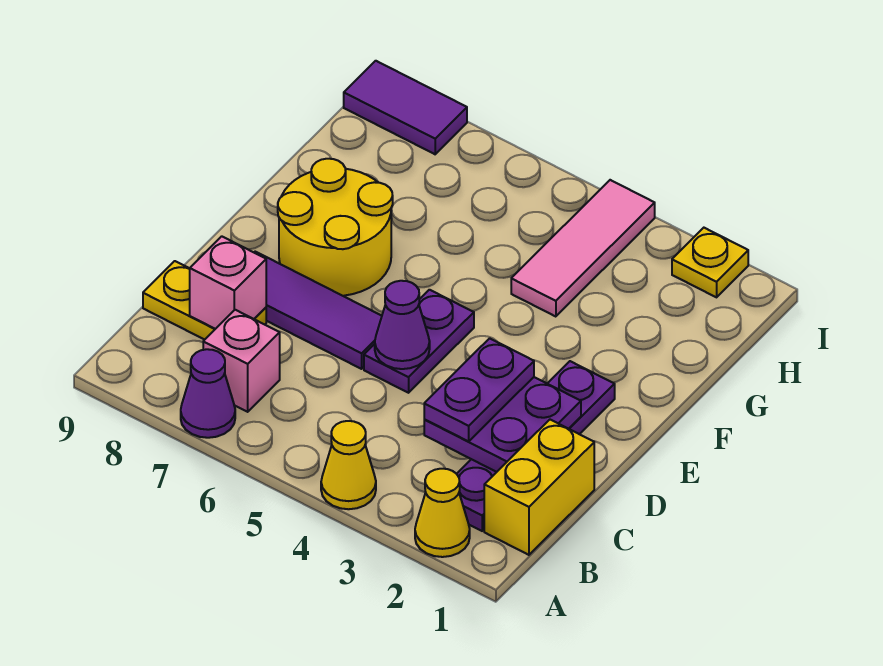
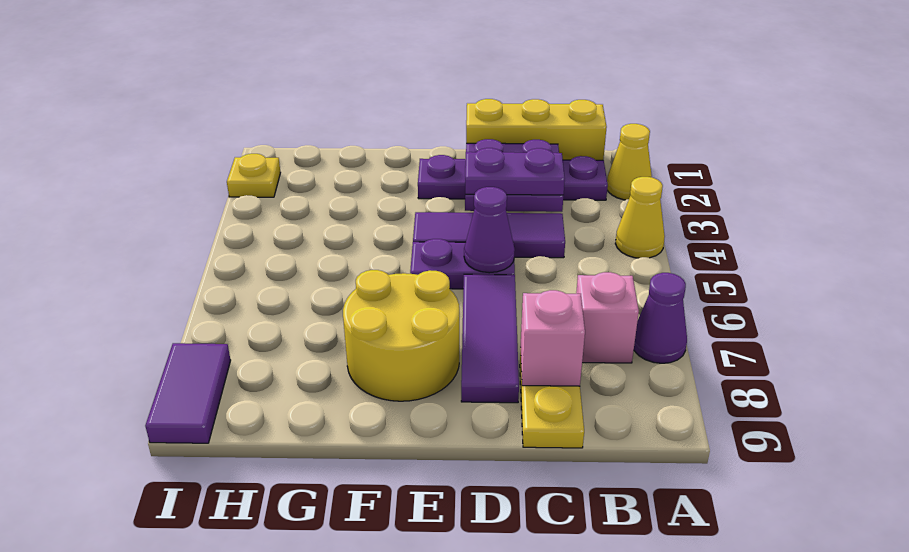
yellow brick B1:C1 level 1 -> yellow brick B1:D1 level 1
none -> purple tile C4:E4 level 1
pink tile G4:I4 level 1 -> none

